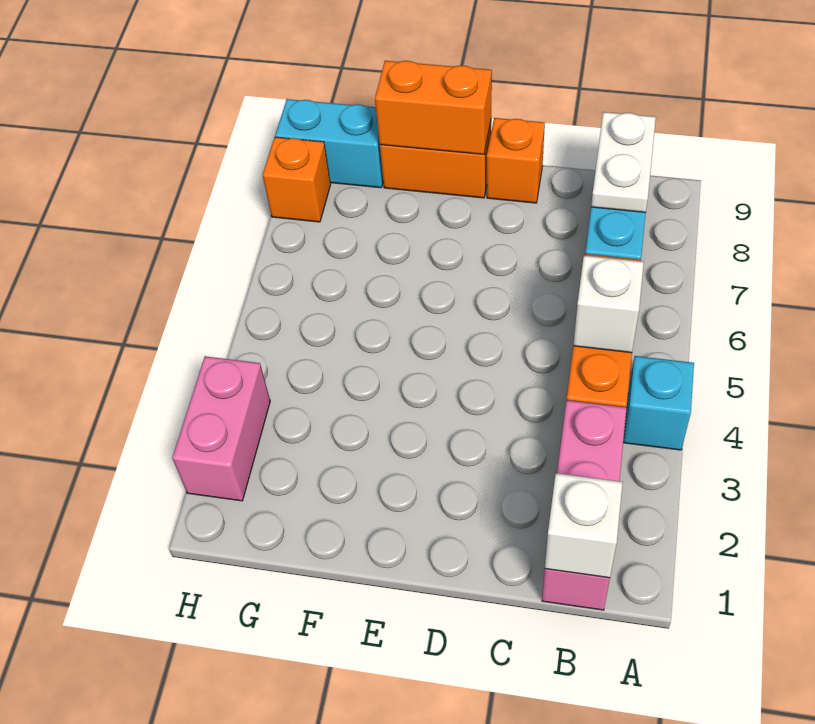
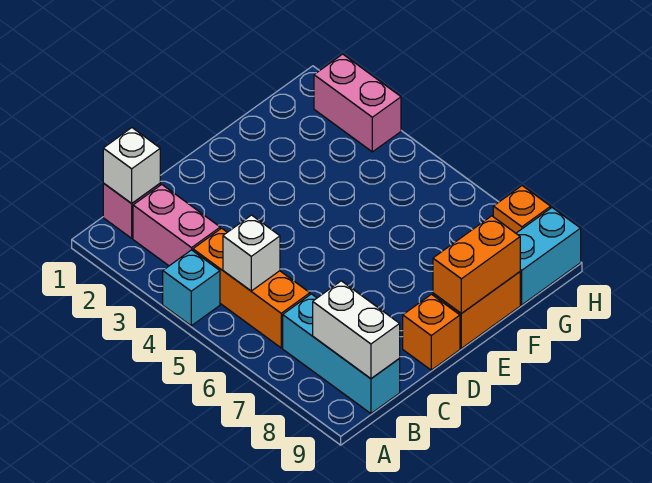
white plate B8:B9 level 2 -> white brick B8:B9 level 2

